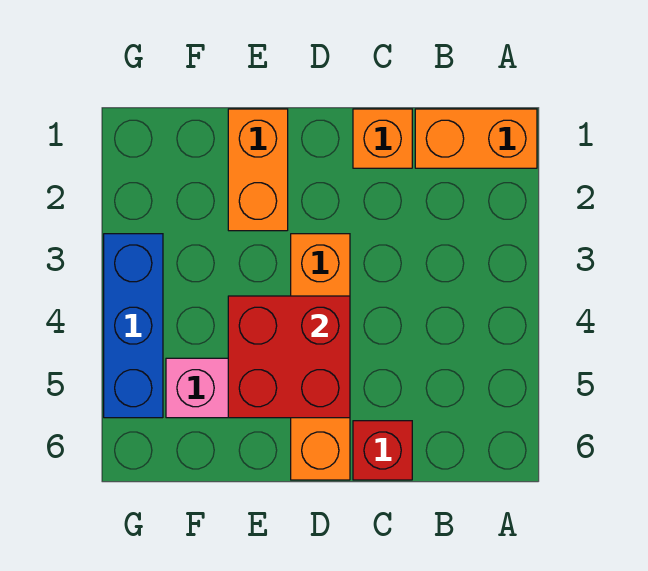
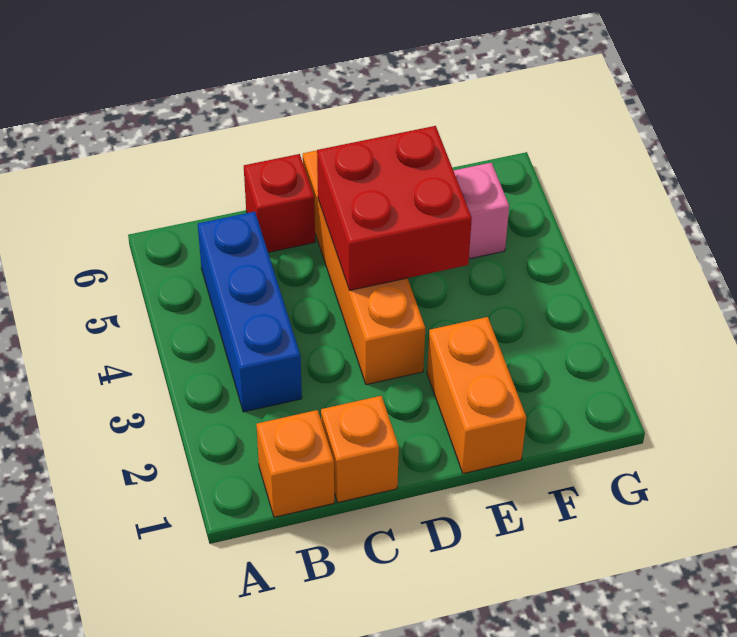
orange brick A1:B1 level 1 -> orange brick B1 level 1
blue brick G3:G5 level 1 -> blue brick B3:B5 level 1

